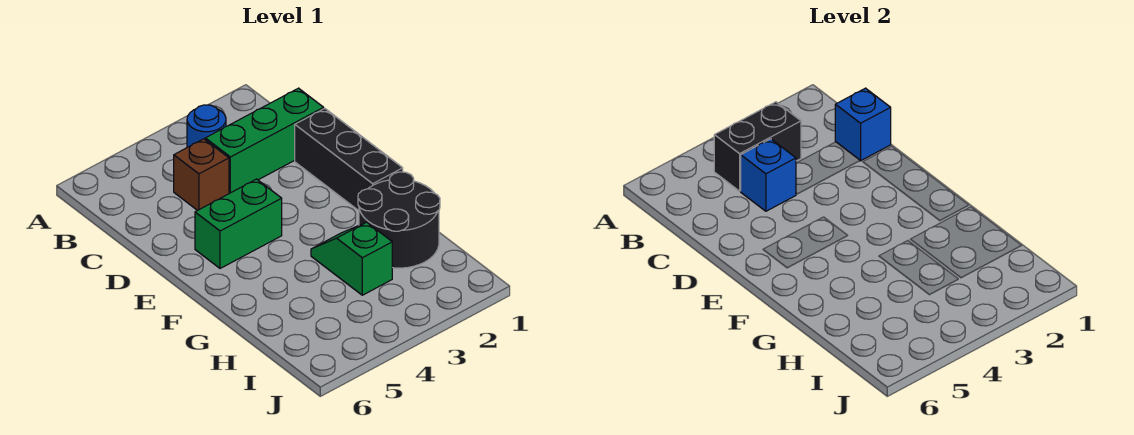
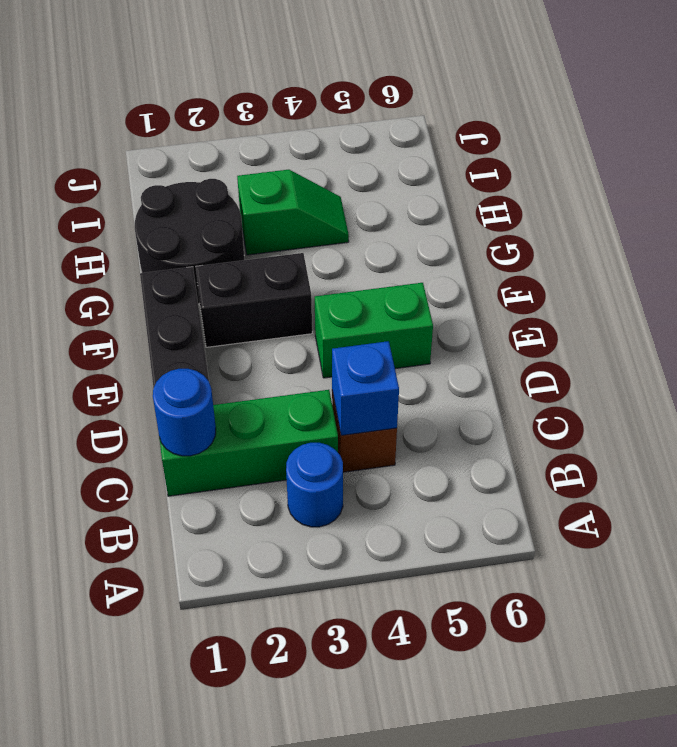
black brick B3:B4 level 2 -> black brick F2:F3 level 1
blue brick C1 level 2 -> blue round brick C1 level 2
green slope G3:H3 level 1 top H -> green slope H3:H4 level 1 top 3

